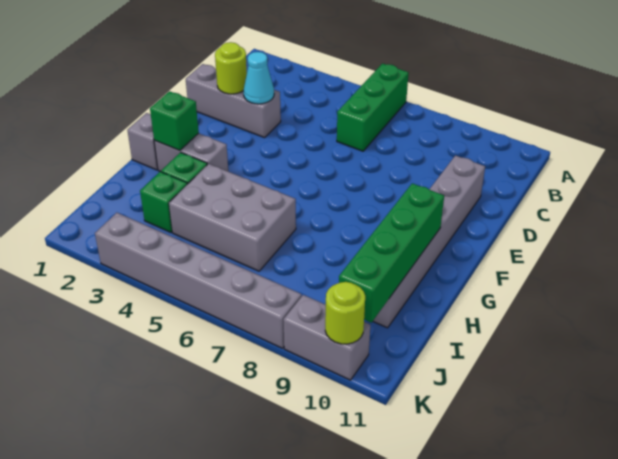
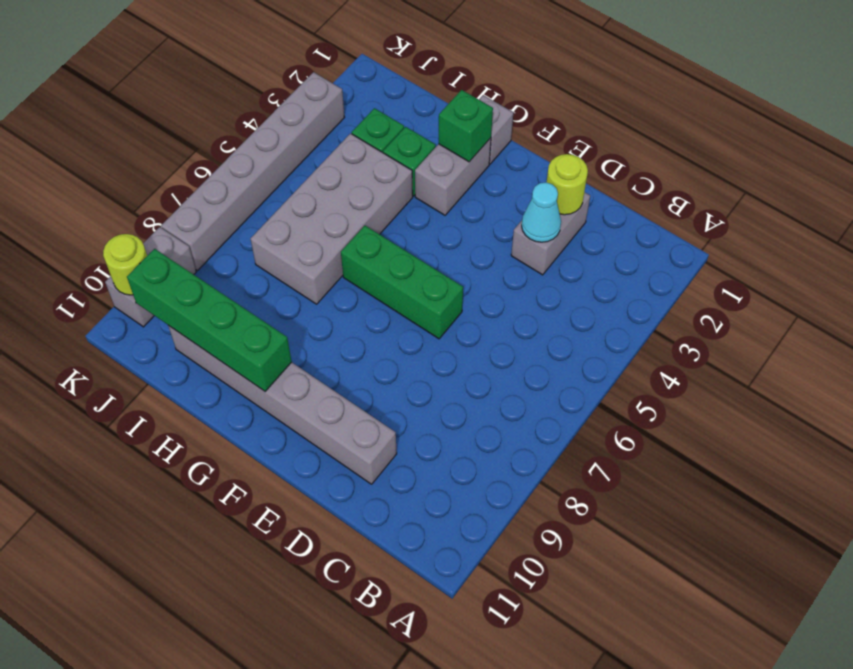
green brick A6:C6 level 1 -> green brick E6:G6 level 1
grey brick D1:D3 level 1 -> grey brick D2:D3 level 1
grey brick H4:I6 level 1 -> grey brick H4:I7 level 1

